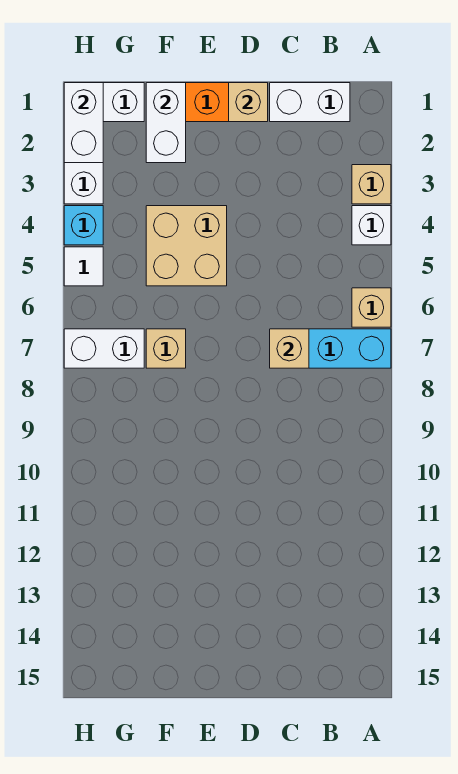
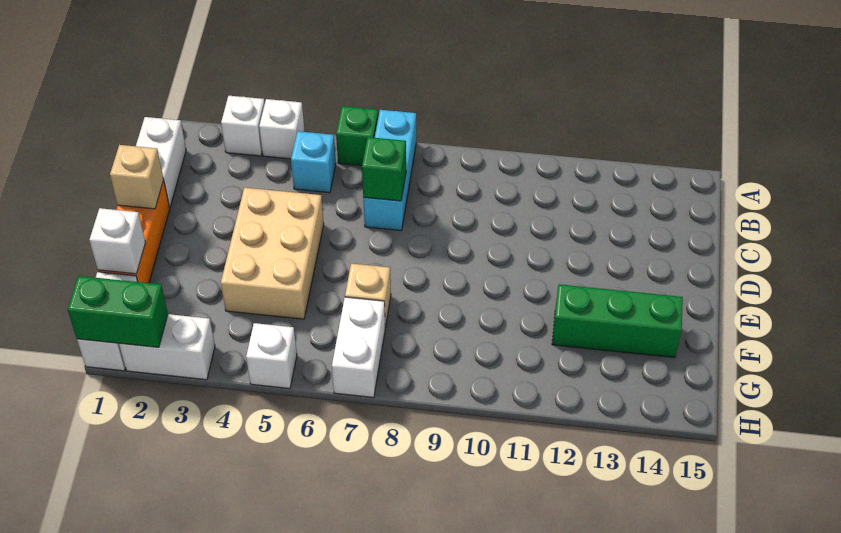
tan brick A3 level 1 -> white brick A3 level 1
tan brick A6 level 1 -> green brick A6 level 1
tan brick C7 level 2 -> green brick C7 level 2
tan brick E4:F5 level 1 -> tan brick D4:F5 level 1
white brick F1:F2 level 2 -> white brick F1 level 2
none -> green brick F12:F14 level 1
white brick H1:H2 level 2 -> green brick H1:H2 level 2
cyan brick H4 level 1 -> cyan brick B5 level 1
white tile H5 level 1 -> white brick H5 level 1

